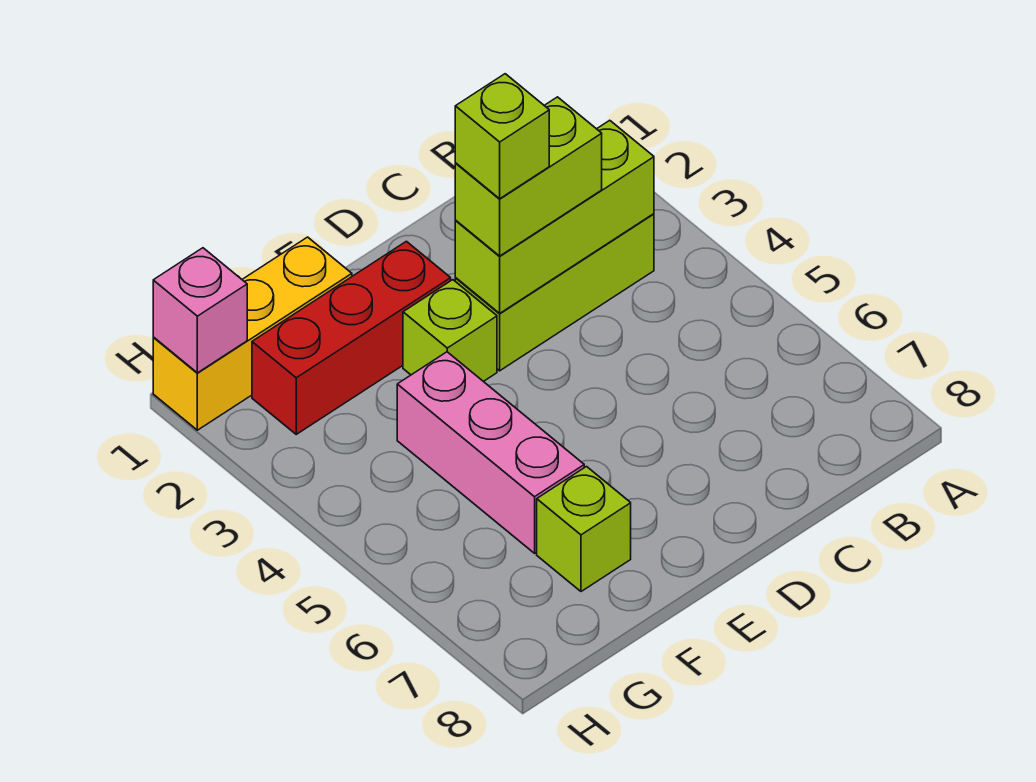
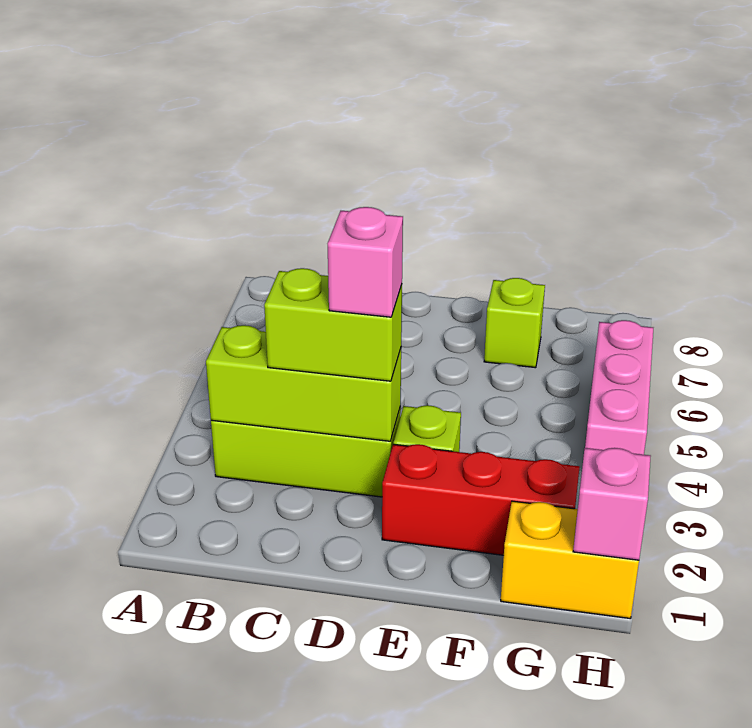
lime brick D3 level 4 -> pink brick D3 level 4
yellow brick F1:H1 level 1 -> yellow brick G1:H1 level 1
pink brick F4:F6 level 1 -> pink brick H4:H6 level 1

